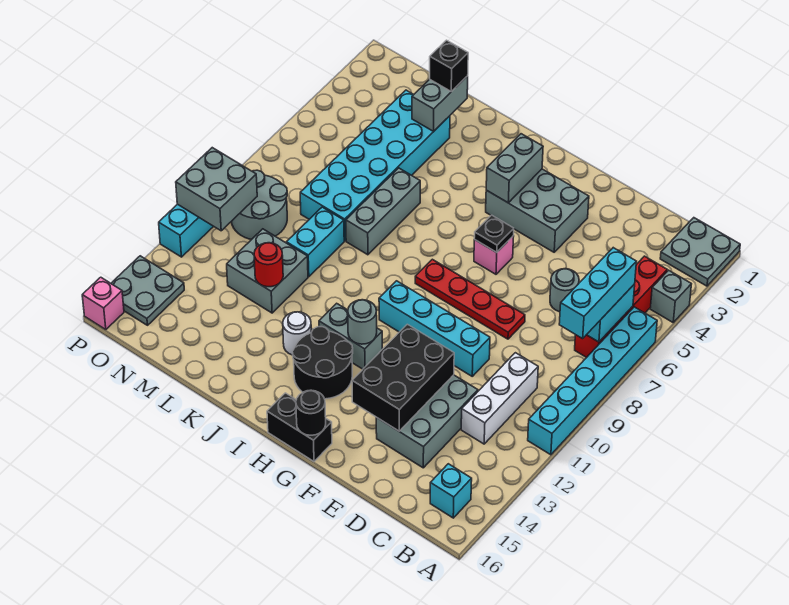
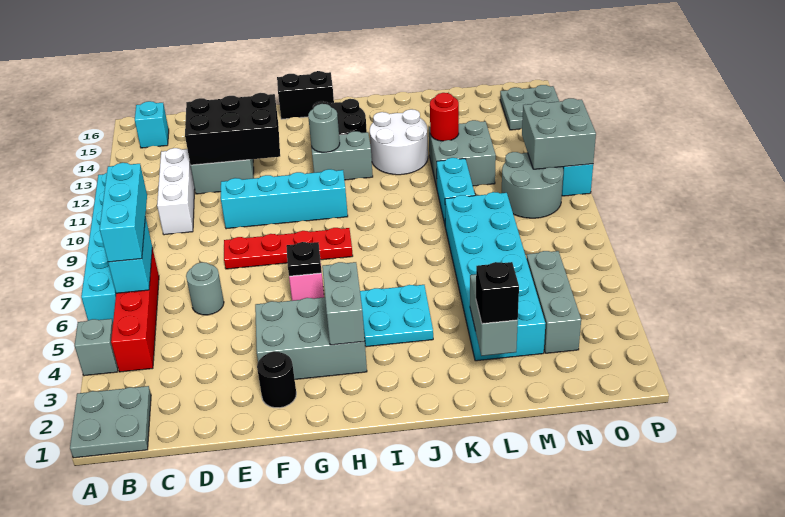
black brick E12:F14 level 2 -> black brick D12:F13 level 2
black round brick G16 level 2 -> black round brick F2 level 1
none -> cyan plate I4:J5 level 1
white round brick J13 level 1 -> white round brick J12:K13 level 1
grey brick K6:K8 level 1 -> grey brick N3:N5 level 1
pink brick P16 level 1 -> none

